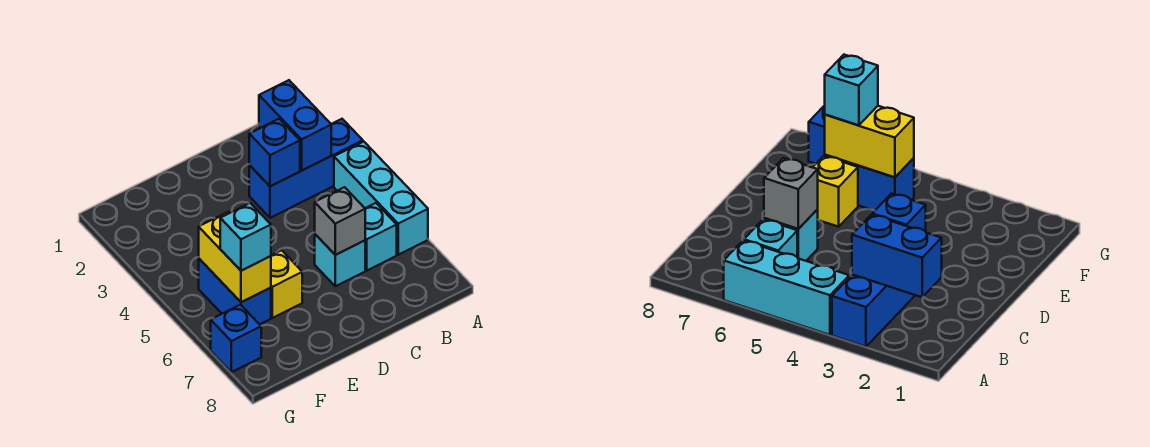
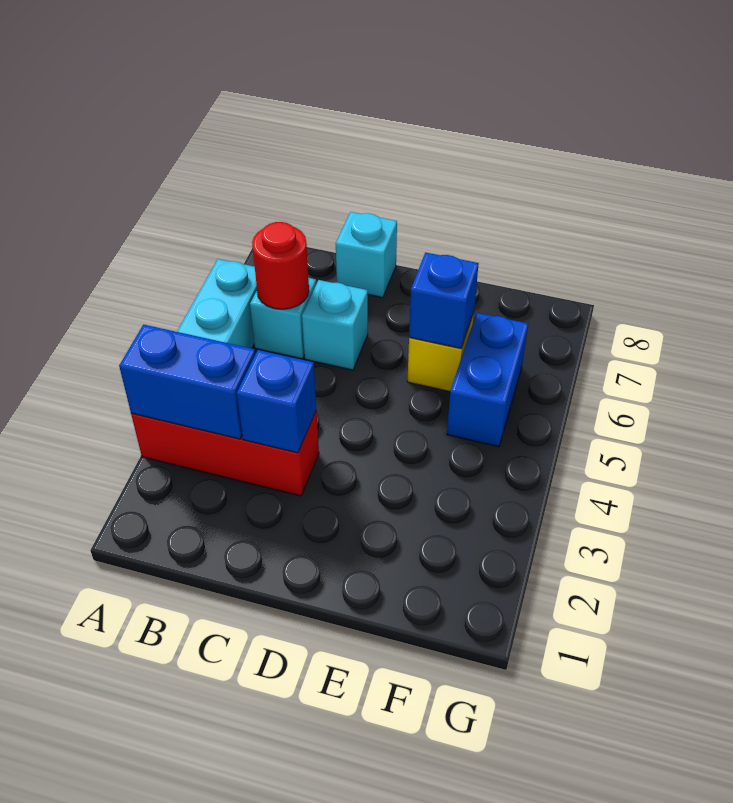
blue brick A3:C3 level 1 -> red brick A3:C3 level 1
blue brick B2:B3 level 2 -> blue brick A3:B3 level 2
none -> red round brick B6 level 2
grey brick C6 level 2 -> none
yellow brick F5:F6 level 2 -> none
cyan brick F6 level 3 -> cyan brick C8 level 1
blue brick G7 level 1 -> blue brick E6 level 2

